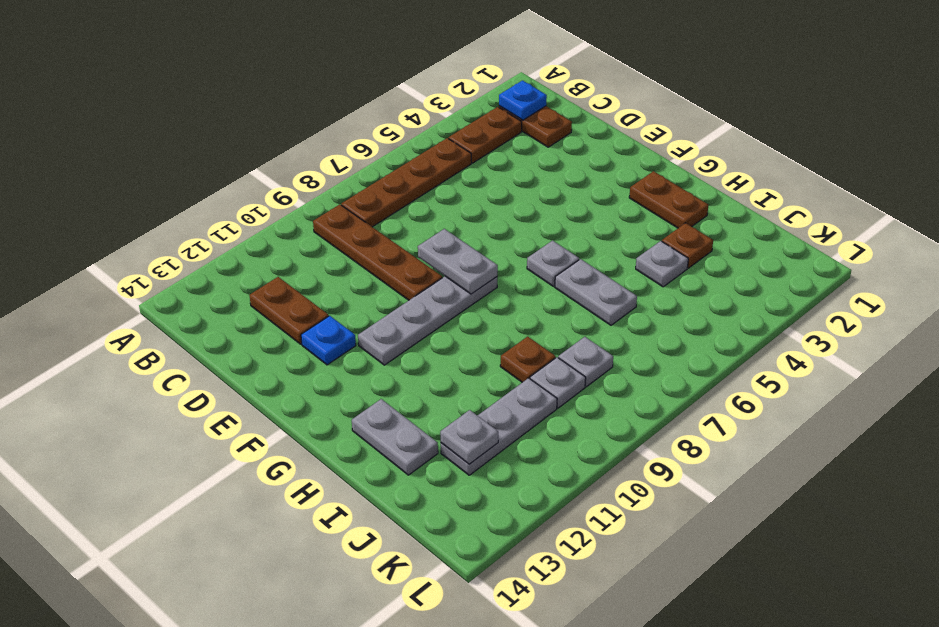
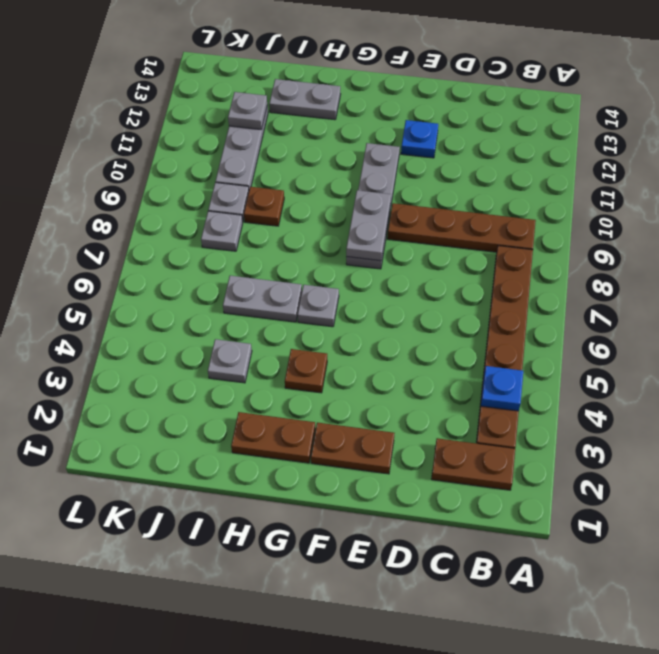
blue plate B2 level 2 -> blue plate B4 level 2
brown plate C12:D12 level 1 -> brown plate E2:F2 level 1
grey plate E8:F8 level 2 -> grey plate F8:F9 level 2
brown plate I3 level 1 -> brown plate G4 level 1

